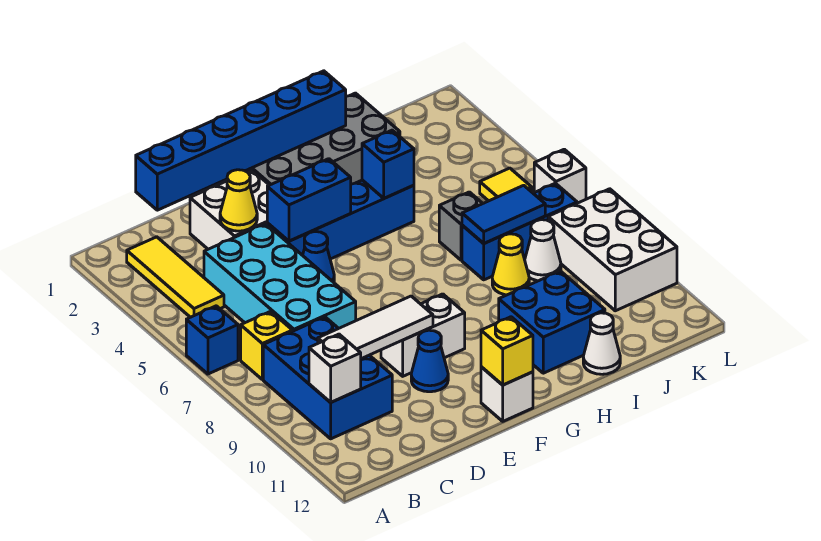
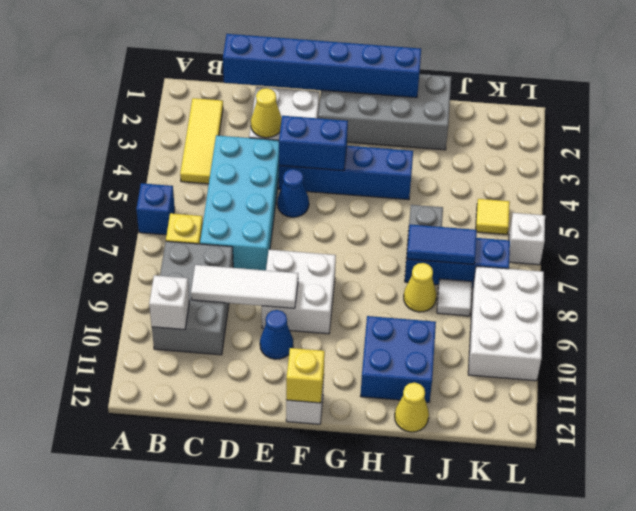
blue brick B8:C10 level 1 -> grey brick B8:C10 level 1
white brick E9:F9 level 1 -> white brick E8:F9 level 1
blue brick H4 level 2 -> none
white cone I12 level 1 -> yellow cone I12 level 1
white cone J8 level 1 -> white tile J8 level 1

